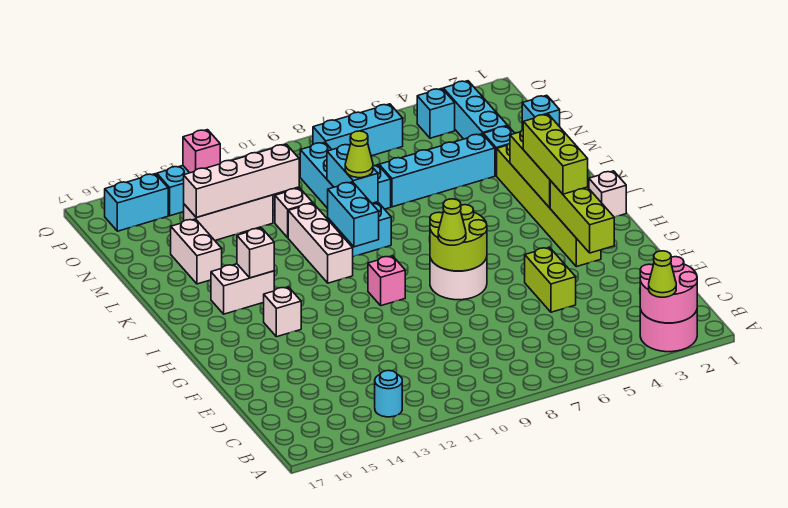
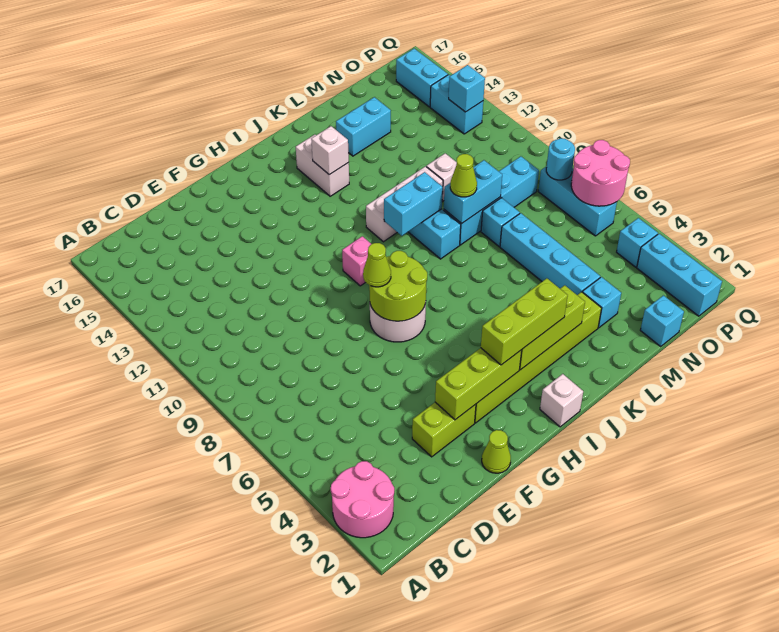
pink round brick A2:B3 level 2 -> pink round brick P6:Q7 level 2
lime cone A3 level 3 -> lime cone F1 level 1
cyan round brick B13 level 1 -> cyan round brick P8 level 2
lime brick E5:F5 level 1 -> lime brick E3:F3 level 1
white brick H14 level 1 -> none
white brick L15:M15 level 1 -> cyan brick L15:M15 level 1
cyan brick N3:P3 level 1 -> cyan brick P1:P3 level 1
white brick N11:N14 level 2 -> none
white brick N12:N14 level 1 -> none
pink brick P13 level 2 -> cyan brick P13 level 2

